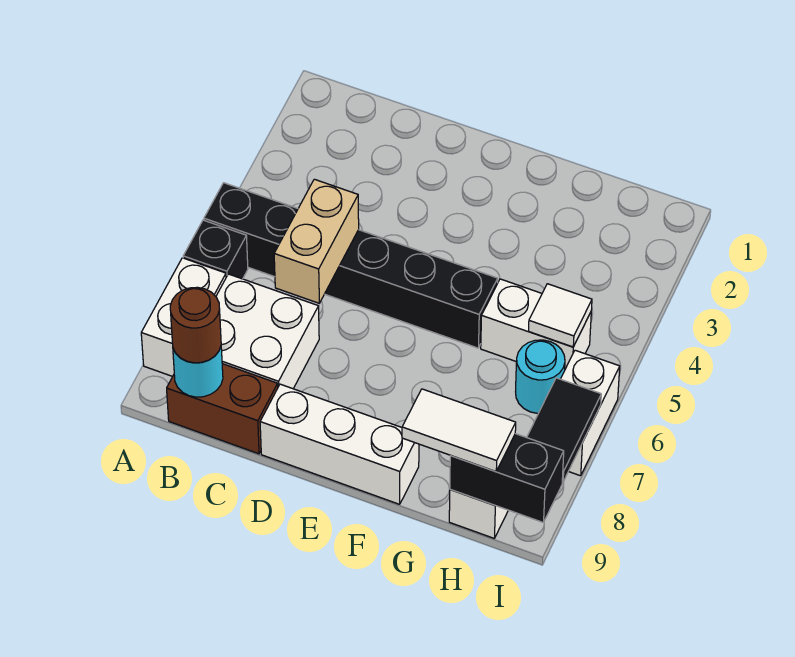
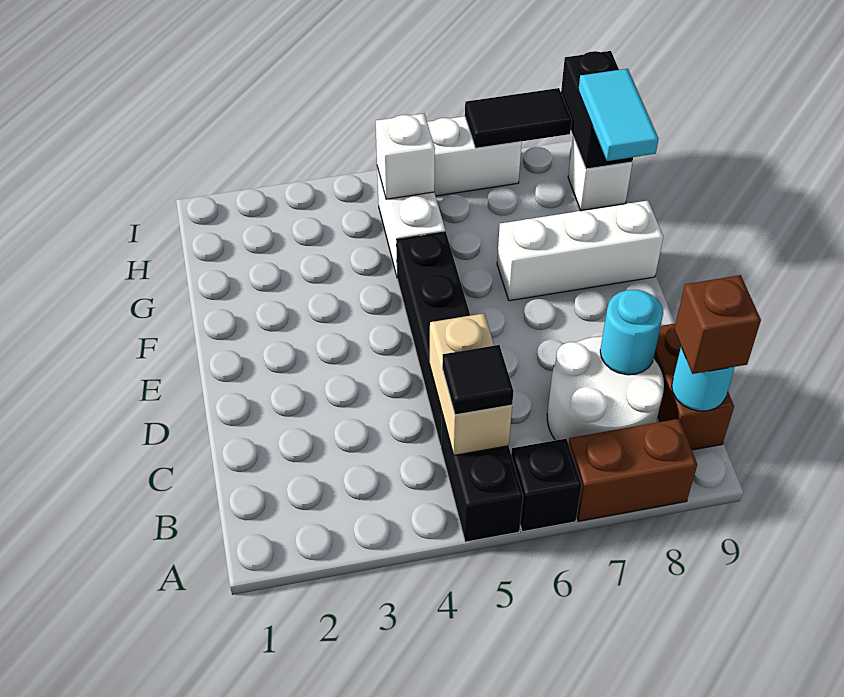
white brick A7:A8 level 1 -> brown brick A7:A8 level 1
none -> black tile B5 level 3
white brick B7:C8 level 1 -> white round brick B7:C8 level 1
brown round brick B9 level 3 -> brown brick B9 level 3
tan brick C5:C6 level 2 -> tan brick B5:C5 level 2
white brick D9:F9 level 1 -> white brick F7:F9 level 1
white tile G9:H9 level 3 -> cyan tile G9:H9 level 3
white tile H5 level 2 -> white brick H5 level 2
cyan round brick H6 level 1 -> cyan round brick C8 level 2

